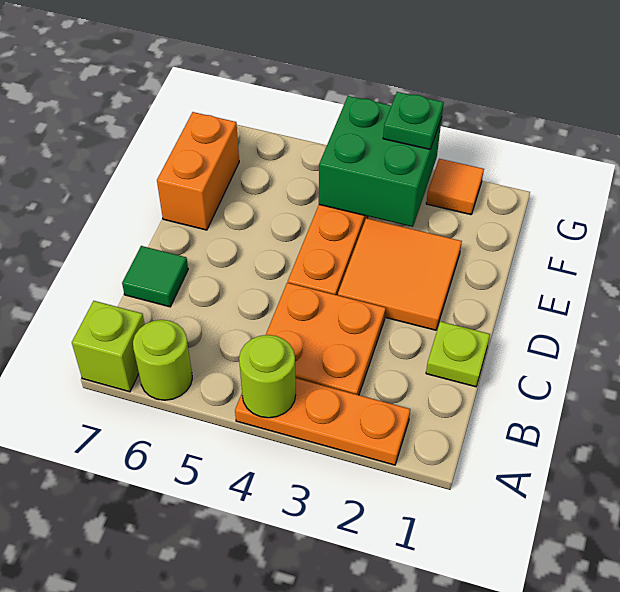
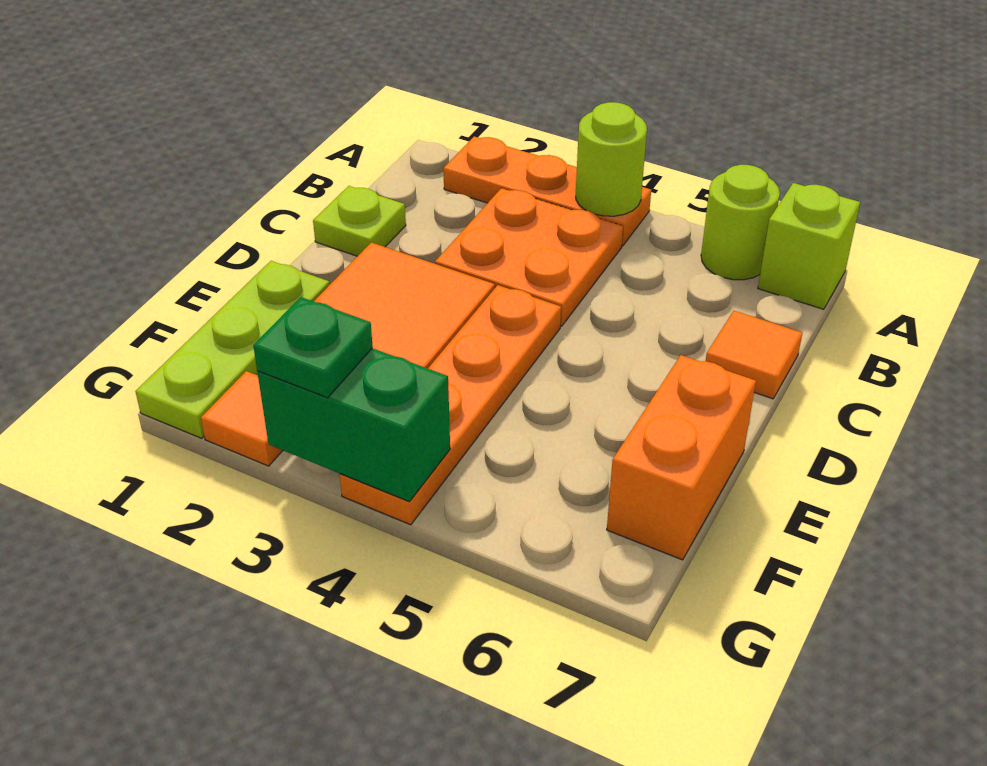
green tile C7 level 1 -> orange tile C7 level 1
none -> lime plate E1:G1 level 1
green brick F3:G4 level 2 -> green brick G3:G4 level 2

